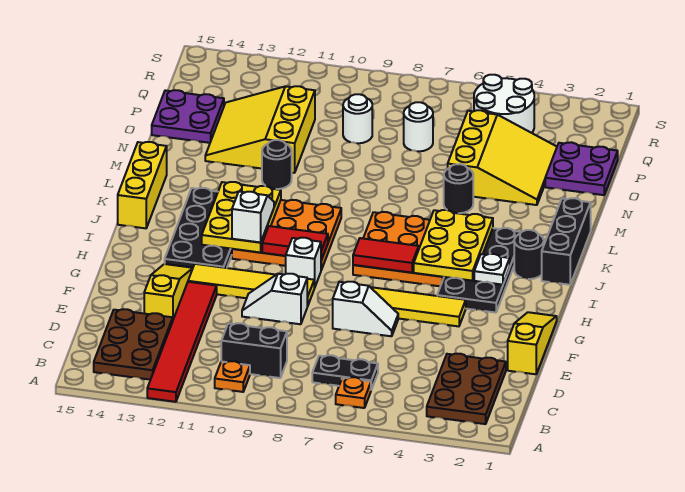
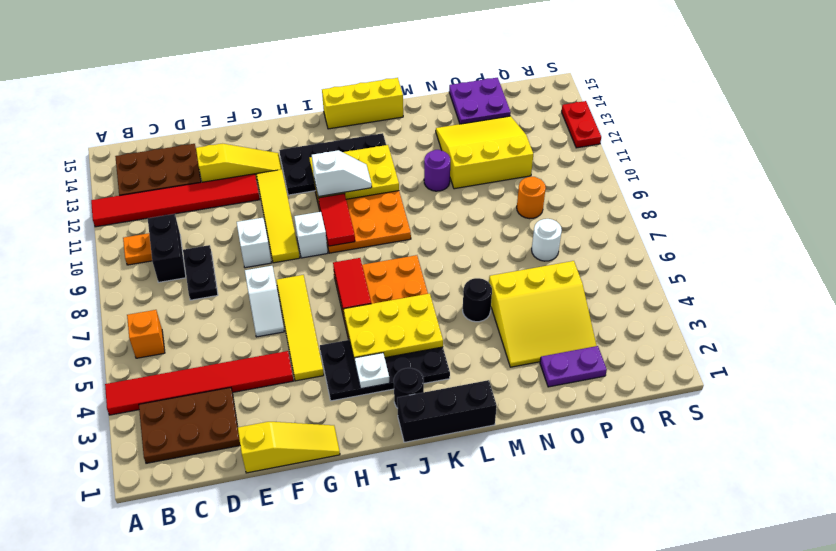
none -> red tile A4:F4 level 1
orange plate B6 level 1 -> orange brick B6 level 1
black plate C6:C7 level 1 -> black plate D8:D9 level 1
black round brick M11 level 1 -> purple round brick M11 level 1
purple plate O1:P2 level 1 -> purple plate O2:P2 level 1
white round brick P9 level 1 -> orange round brick P9 level 1
white round brick Q4:R5 level 1 -> none
none -> red plate S12:S13 level 1

